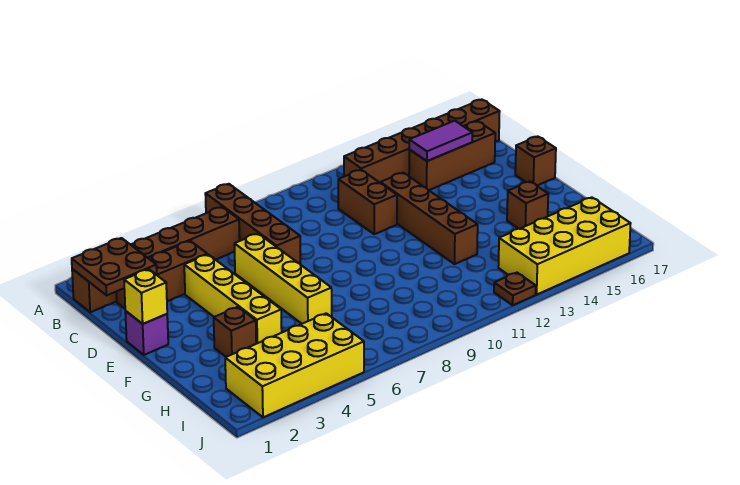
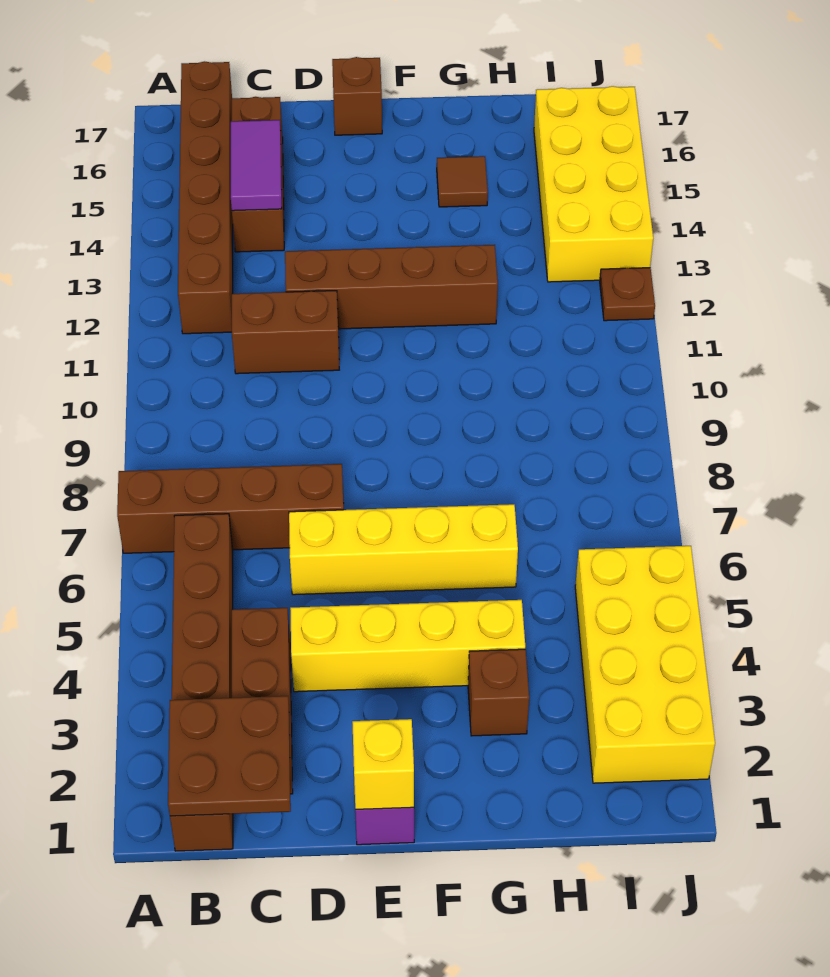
brown brick G15 level 1 -> brown tile G15 level 1

